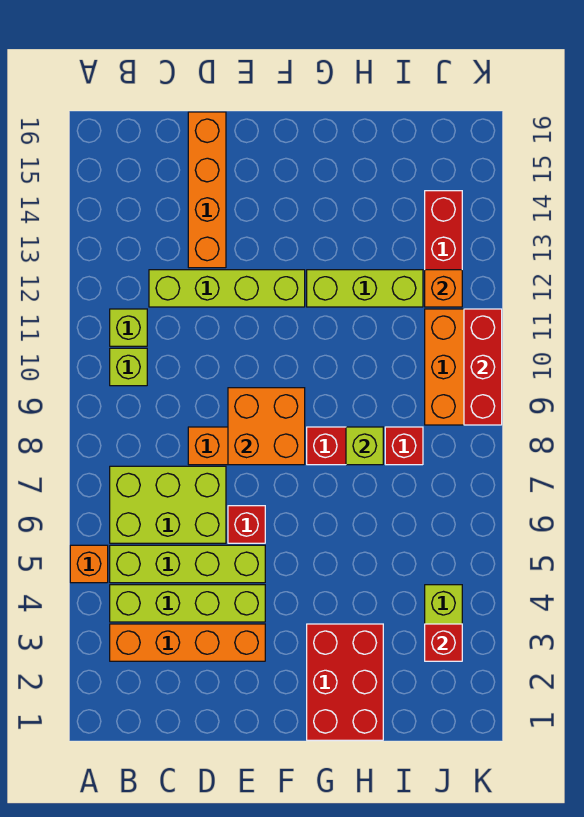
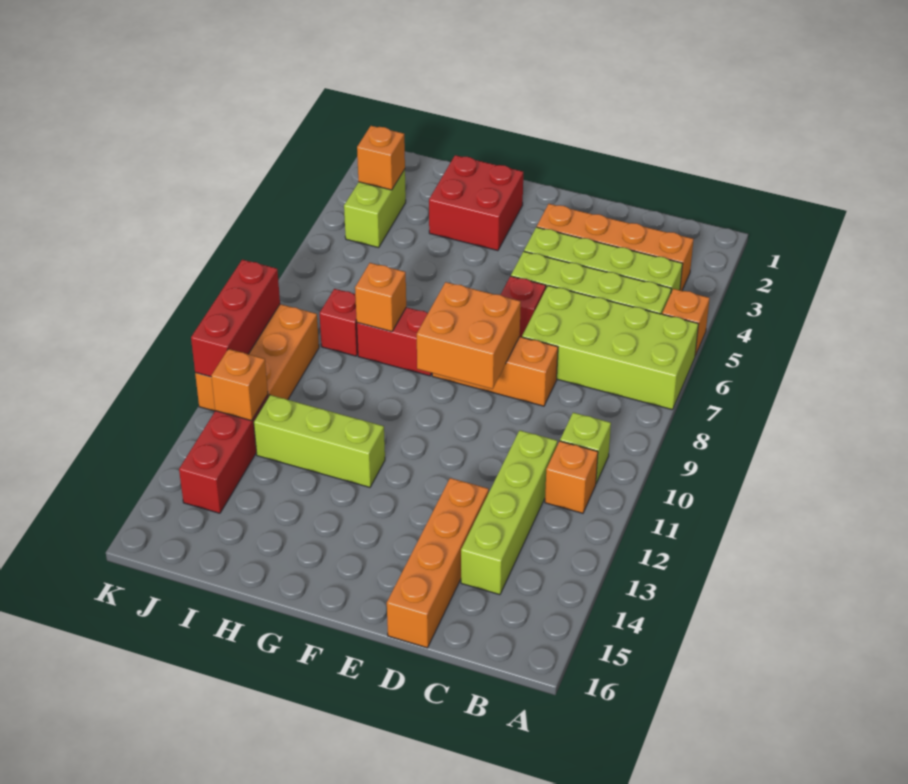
lime brick B6:D7 level 1 -> lime brick A6:D7 level 1
lime brick B11 level 1 -> orange brick B11 level 1
lime brick C12:F12 level 1 -> lime brick C11:C14 level 1
red brick G1:H3 level 1 -> red brick G2:H3 level 1
lime brick H8 level 2 -> orange brick H8 level 2
red brick J3 level 2 -> orange brick J3 level 2

